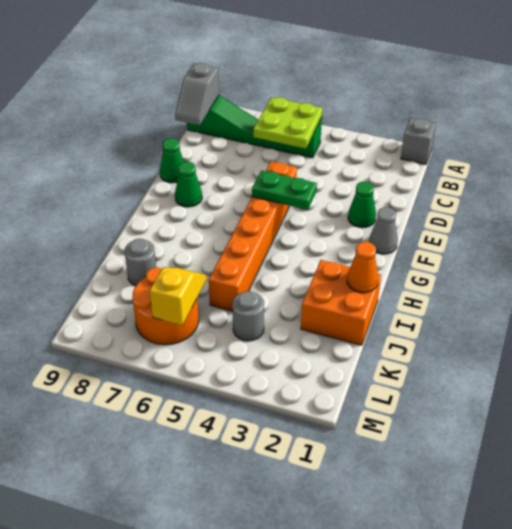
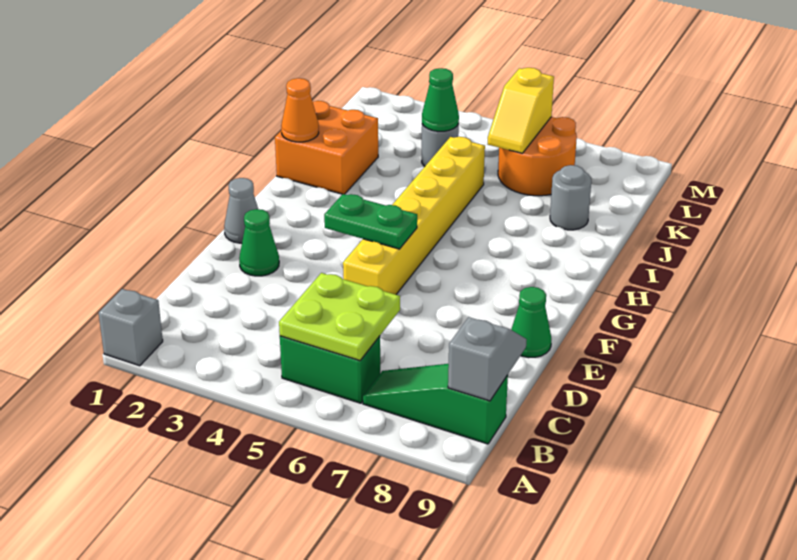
orange brick E5:J5 level 1 -> yellow brick E5:J5 level 1
green cone F8 level 1 -> green cone K4 level 2

